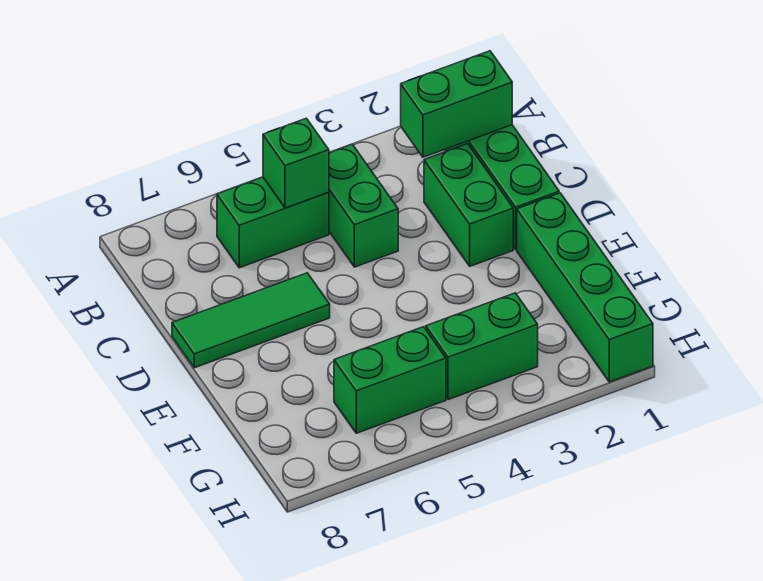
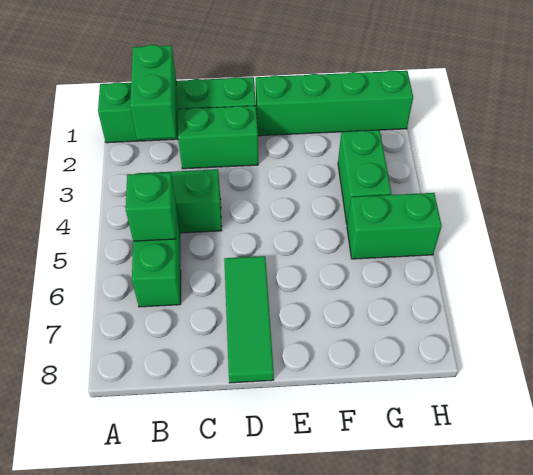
green brick G5:G6 level 1 -> green brick G5:H5 level 1

